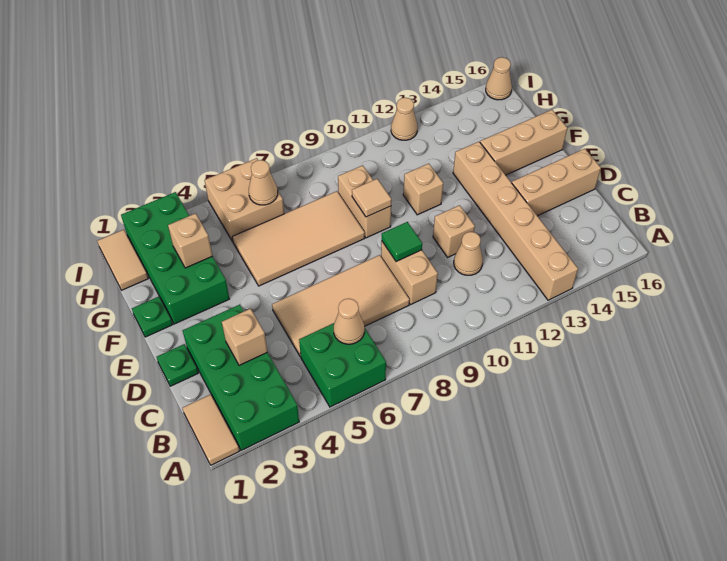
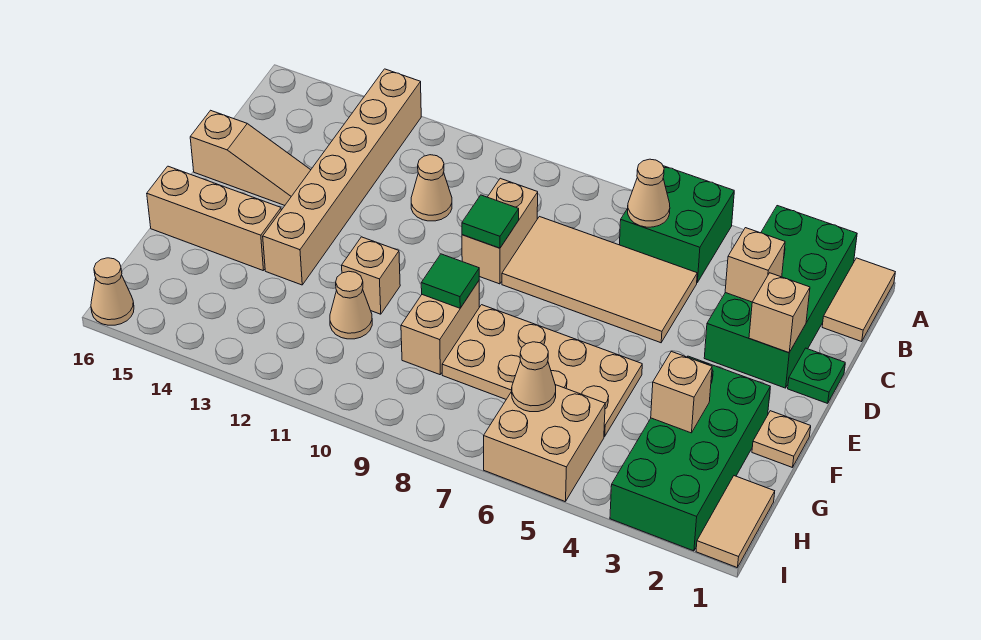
tan brick D11 level 1 -> tan brick D2 level 2
tan brick D14:D16 level 1 -> tan slope D14:D16 level 1 top 16
green plate F1 level 1 -> tan plate F1 level 1
tan tile F5:G8 level 1 -> tan plate F5:G8 level 1
tan tile F9 level 2 -> green tile F9 level 2
tan cone I12 level 1 -> tan cone G11 level 1

